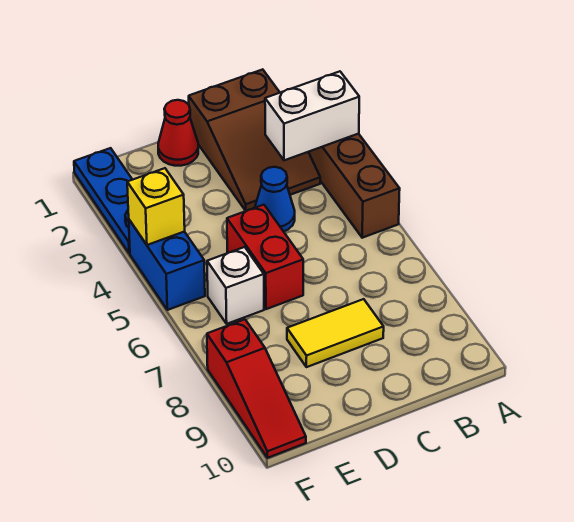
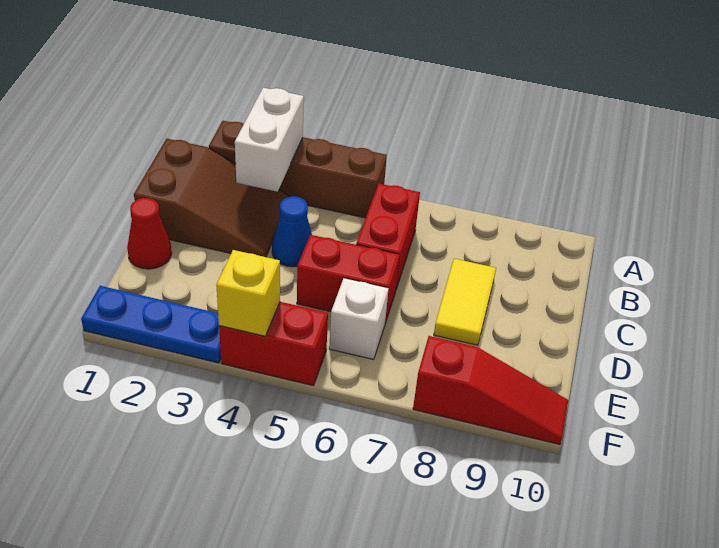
none -> red brick B6:C6 level 1
blue brick F4:F5 level 1 -> red brick F4:F5 level 1

